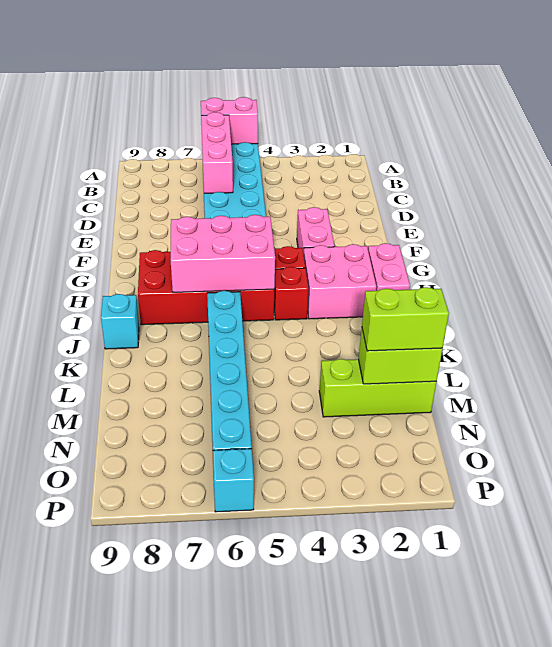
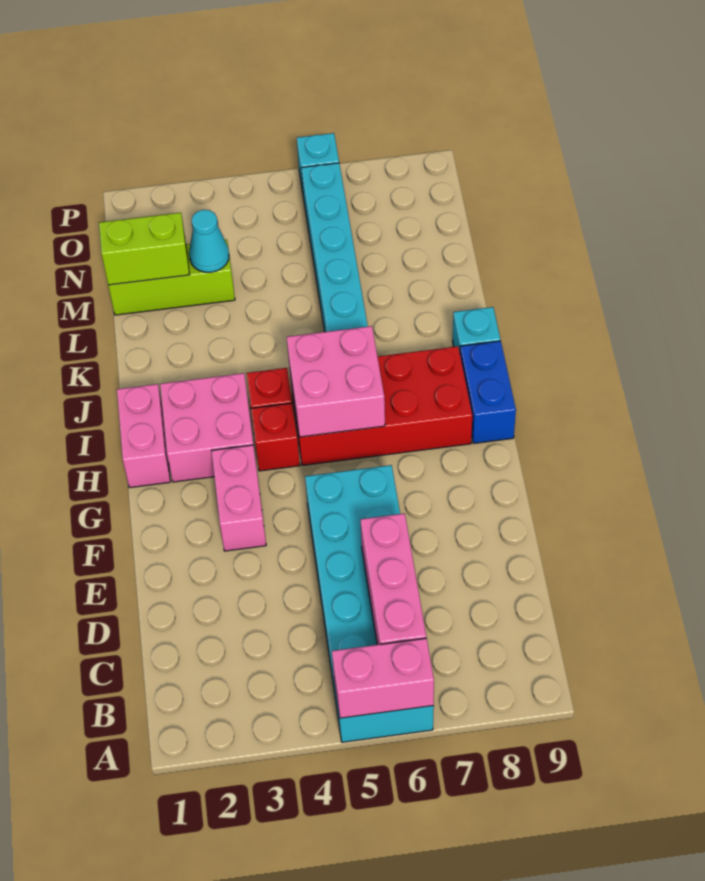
pink brick H5:I7 level 2 -> pink brick H5:I6 level 2
none -> blue brick H9:I9 level 1
lime brick M1:M2 level 3 -> none
none -> cyan cone M3 level 2

